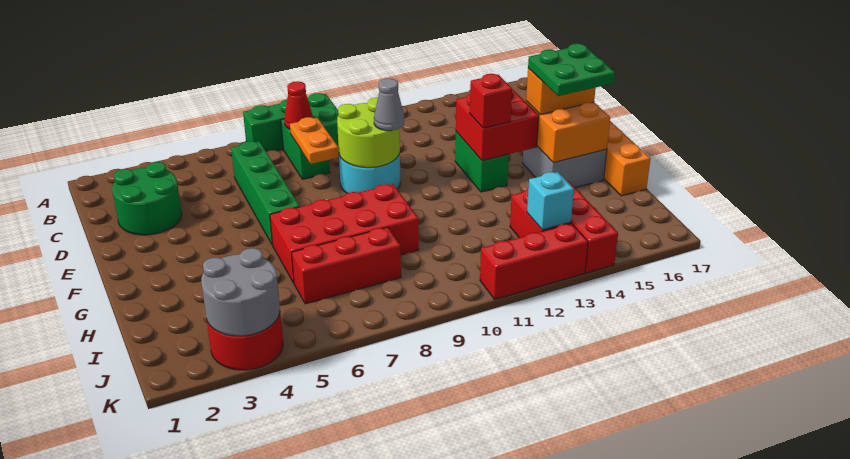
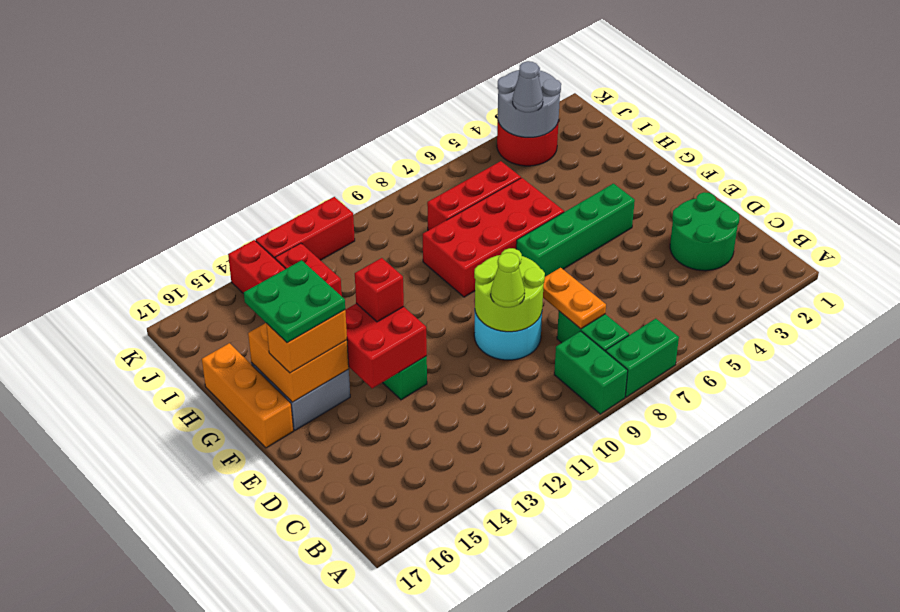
red cone B8 level 2 -> none
green brick C6:F6 level 1 -> green brick F4:F7 level 1
none -> lime cone D10 level 3
grey cone E10 level 3 -> grey cone J4 level 3
cyan brick J13 level 2 -> none

